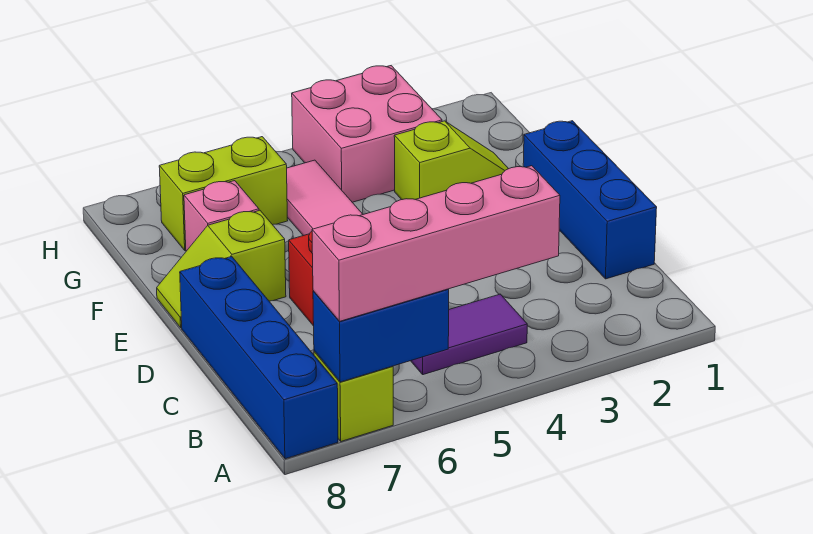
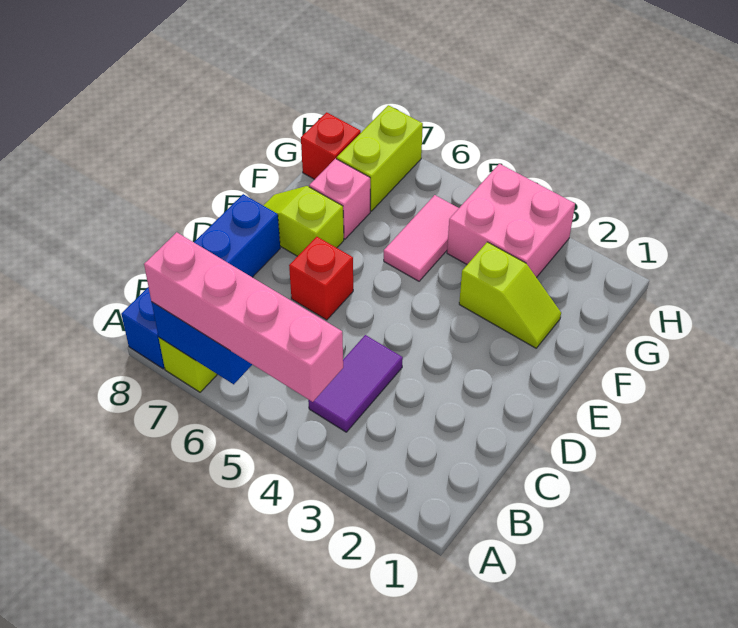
purple tile B4:B5 level 1 -> purple tile B4:C4 level 1
blue brick C1:E1 level 1 -> none
lime brick G6:G7 level 1 -> lime brick G7:H7 level 1
none -> red brick G8 level 1

